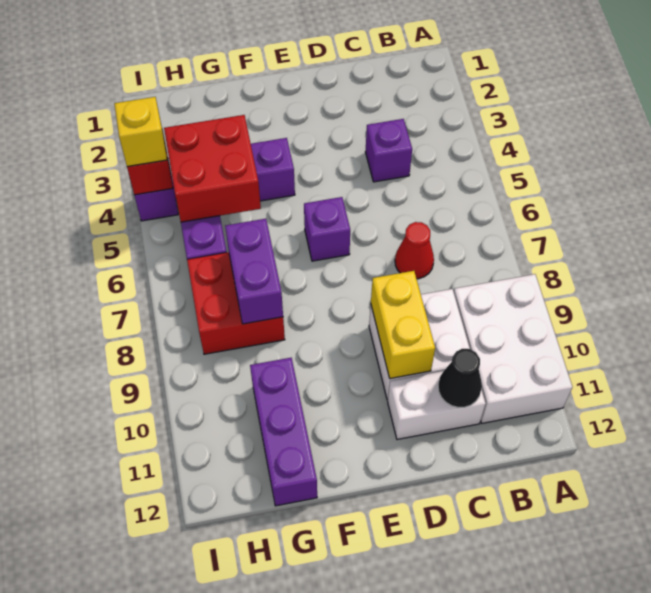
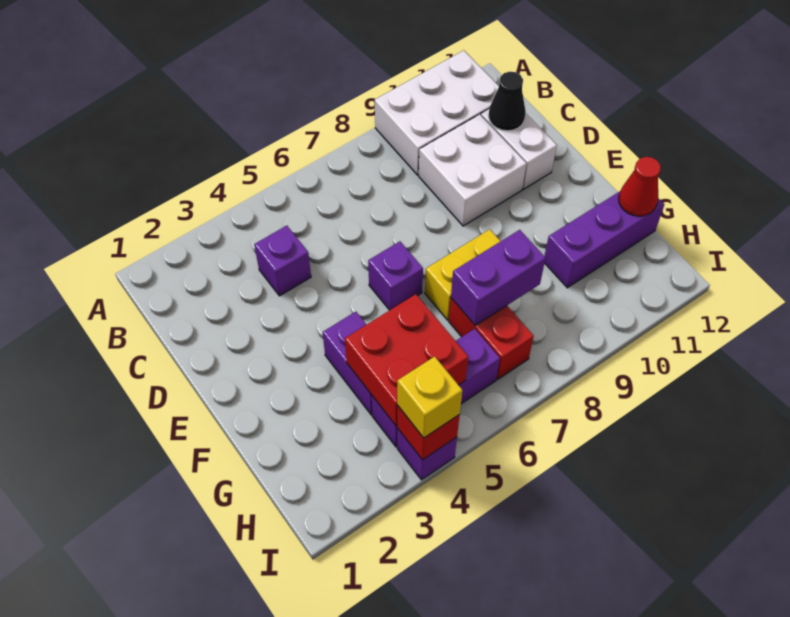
red cone C7 level 1 -> red cone G12 level 2
yellow brick D9:D10 level 2 -> yellow brick F7:F8 level 1
red brick G7:H8 level 1 -> red brick G7:H7 level 1

